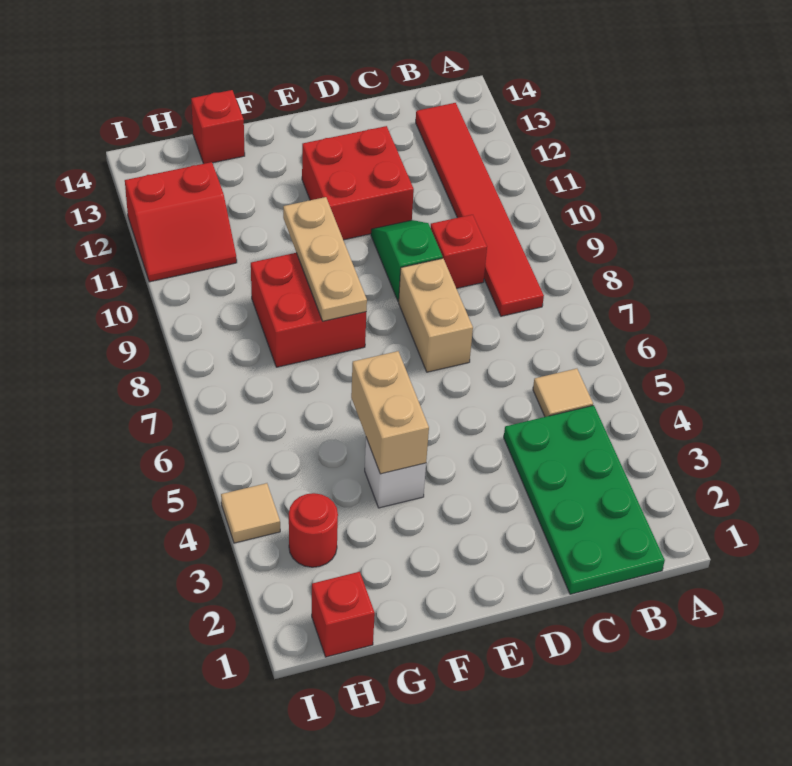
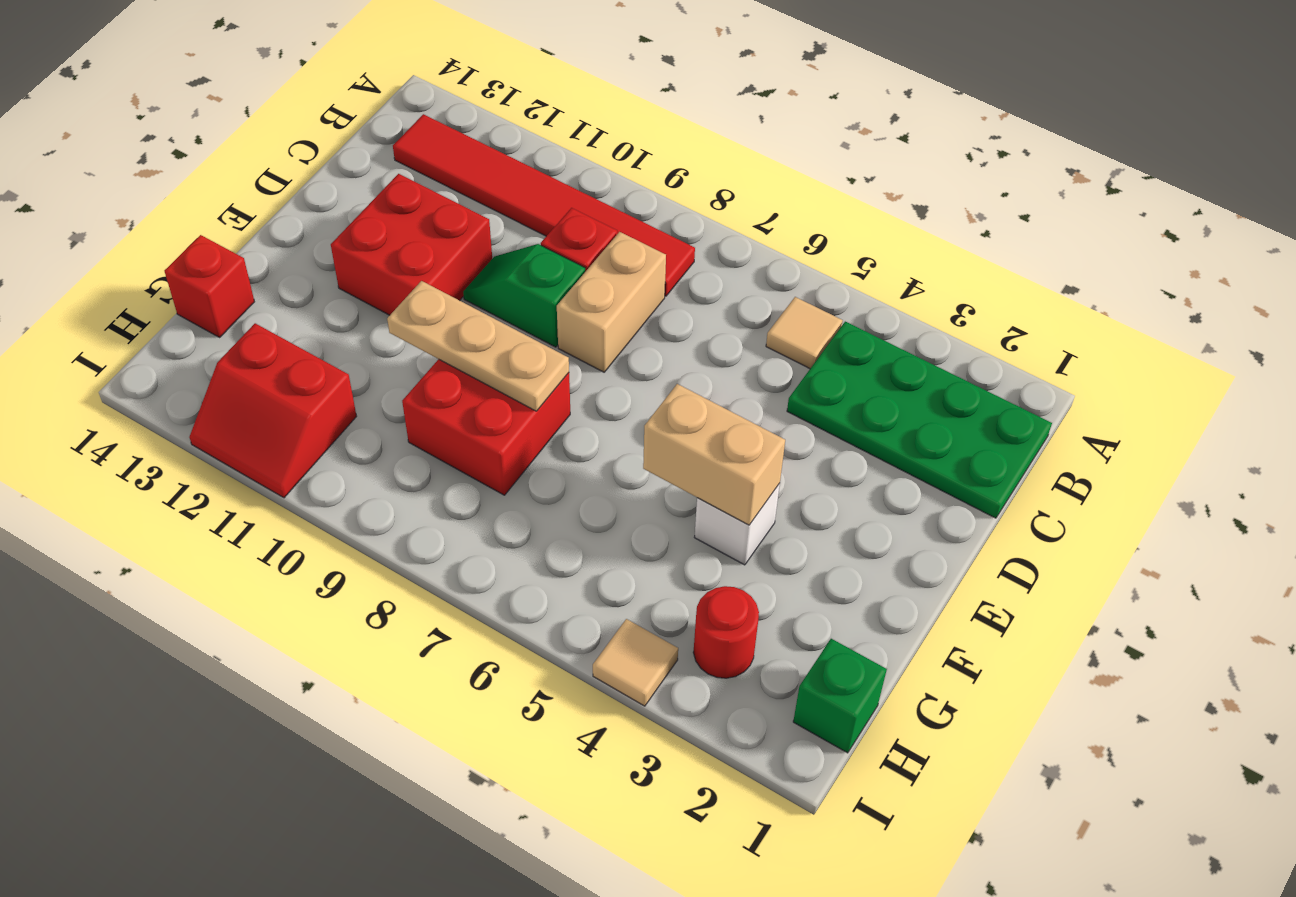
tan brick D7:D8 level 1 -> tan brick C8:D8 level 1
red brick H1 level 1 -> green brick H1 level 1
red slope H11:I12 level 1 top 12 -> red slope H11:I12 level 1 top H

